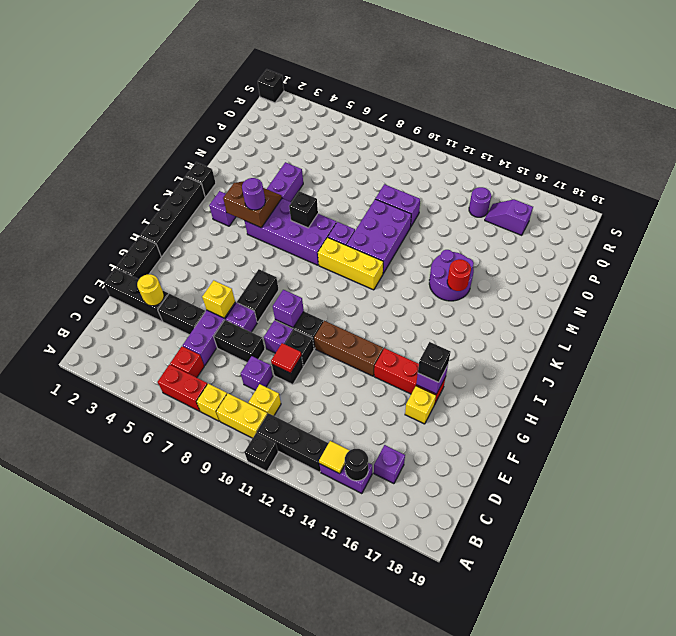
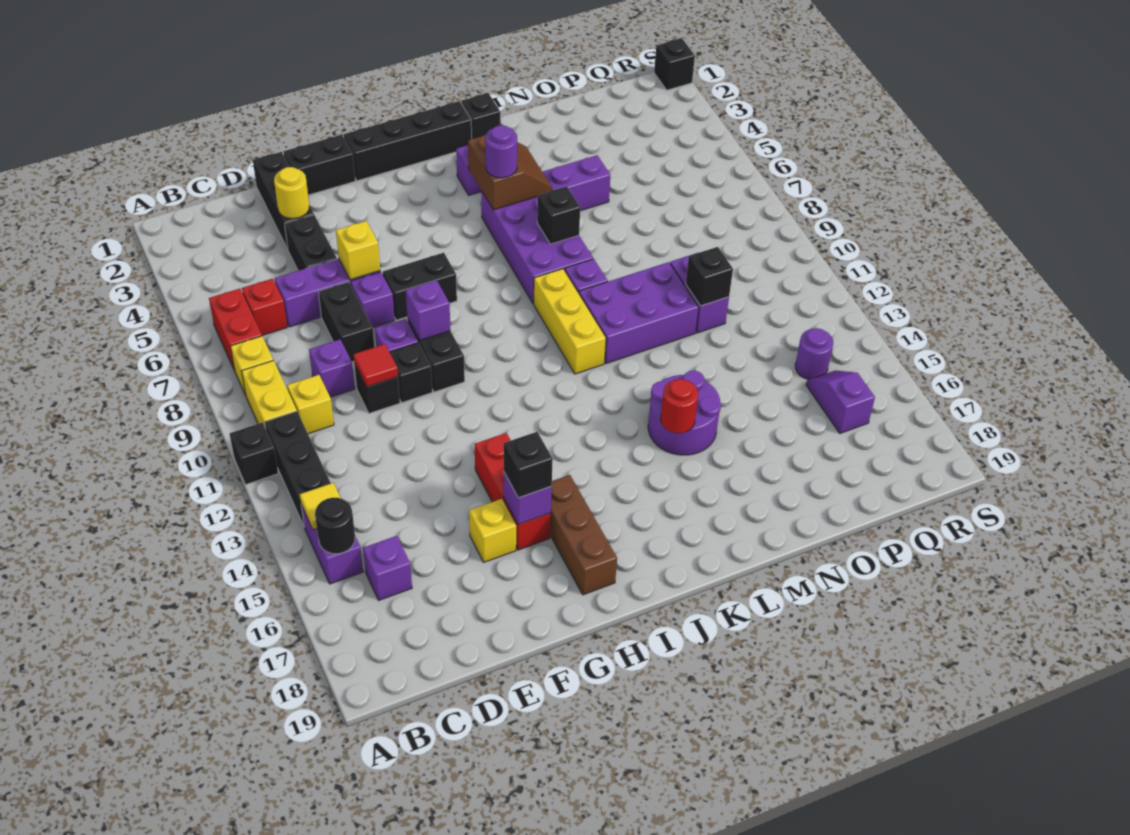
brown brick G11:G13 level 1 -> brown brick H16:H18 level 1
none -> black brick O11 level 2

